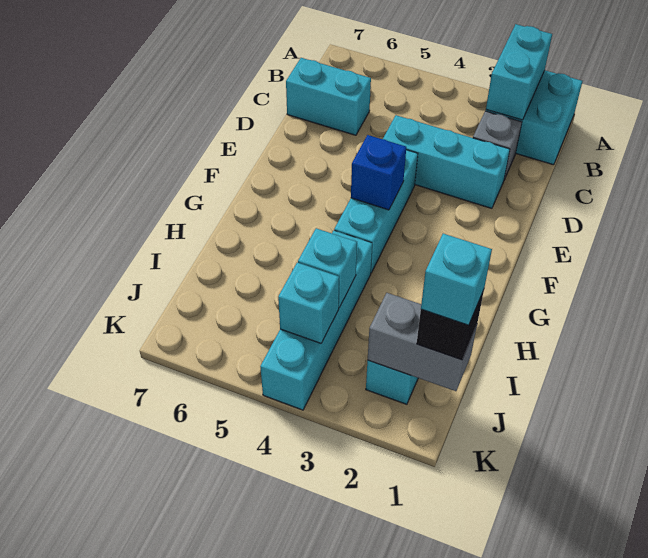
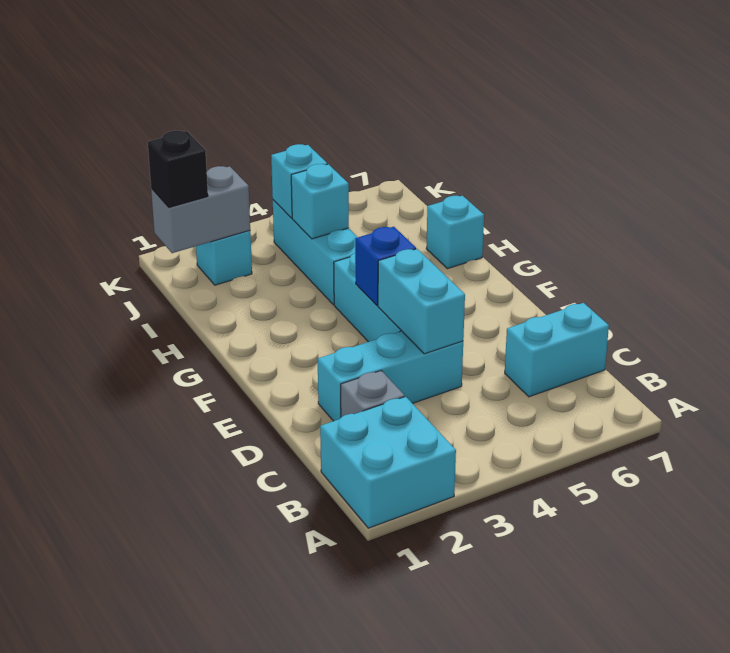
cyan brick A2:B2 level 2 -> cyan brick D4:E4 level 2
cyan brick H4:K4 level 1 -> cyan brick H4:J4 level 1
cyan brick J1 level 4 -> cyan brick H7 level 1

